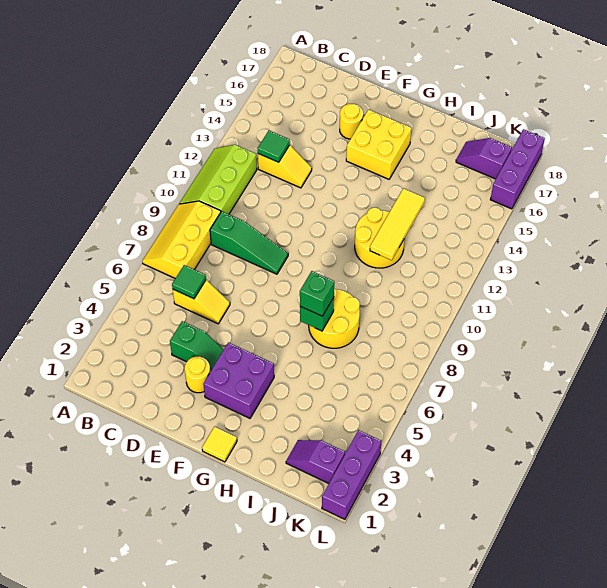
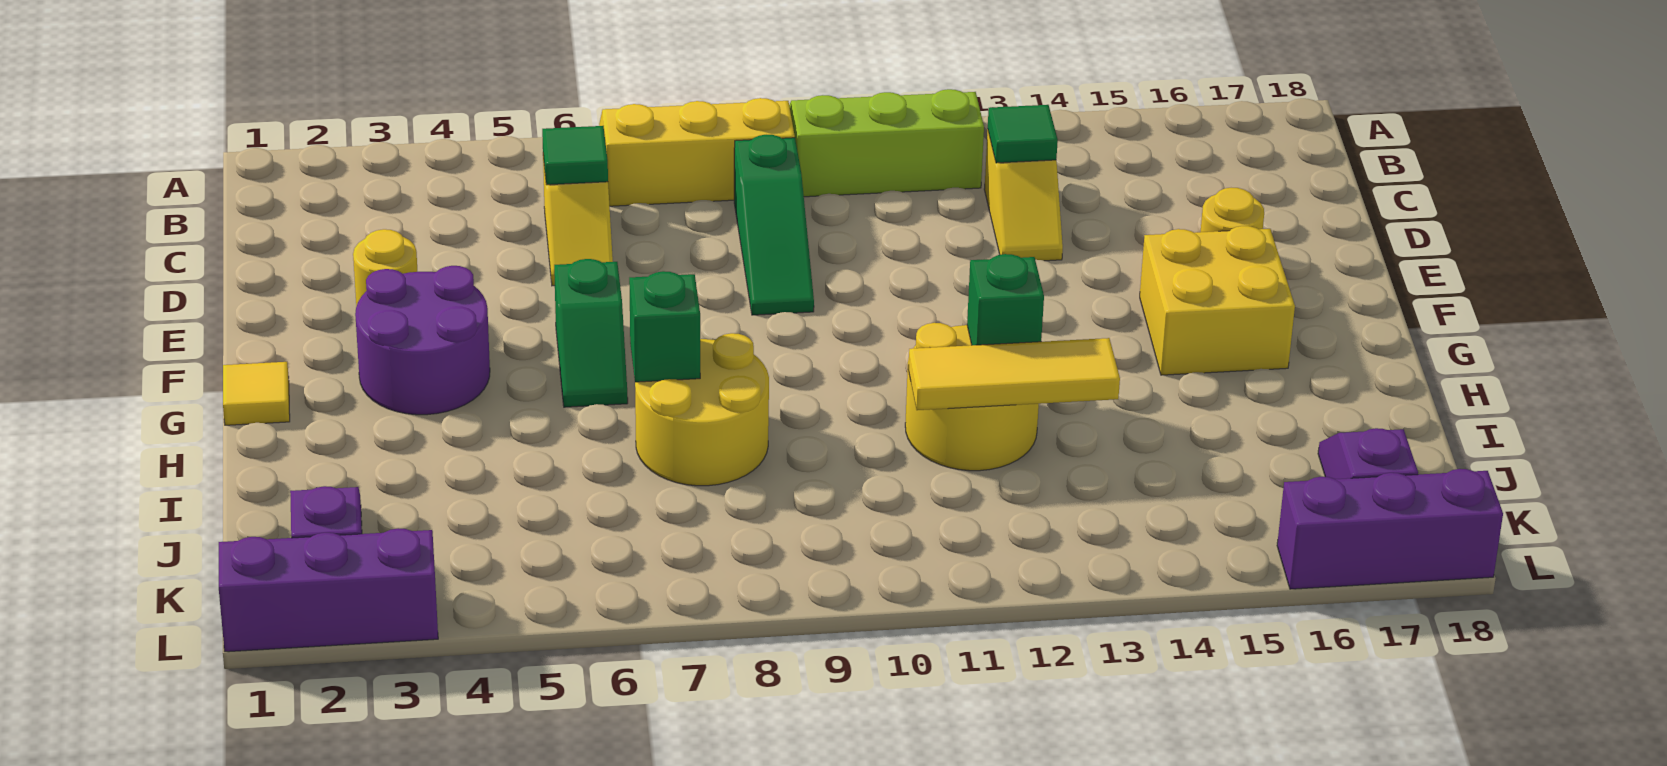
green slope D4:E4 level 1 top D -> green slope F6:G6 level 1 top F
purple brick F3:G4 level 1 -> purple round brick F3:G4 level 1
green brick H7 level 3 -> green brick H12 level 2

